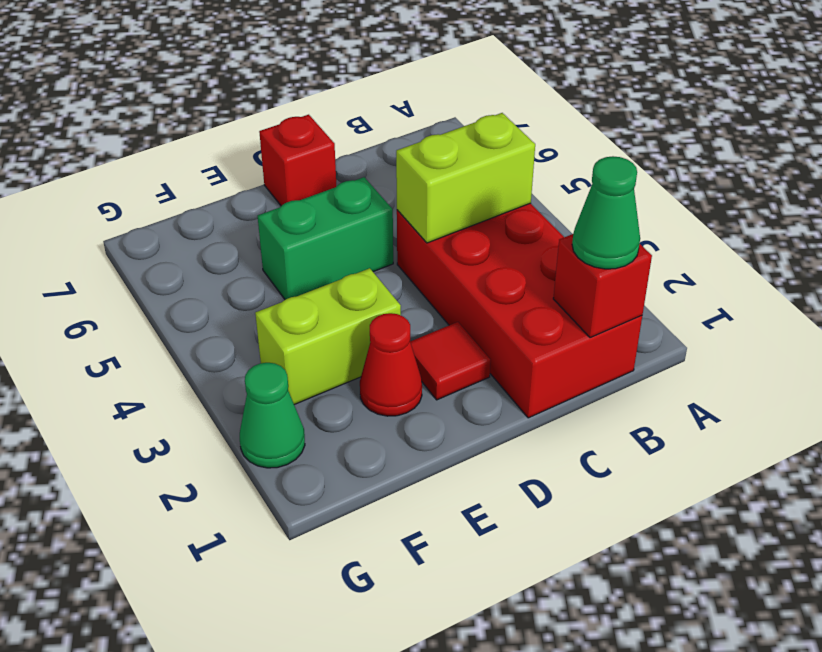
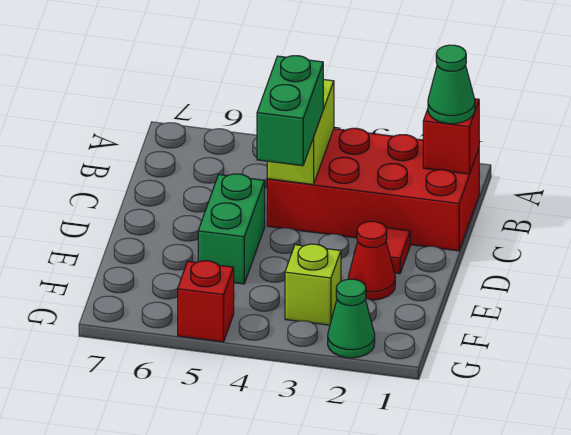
none -> green brick C4:D4 level 3
red brick D7 level 1 -> red brick G5 level 1
lime brick E3:F3 level 1 -> lime brick F3 level 1

